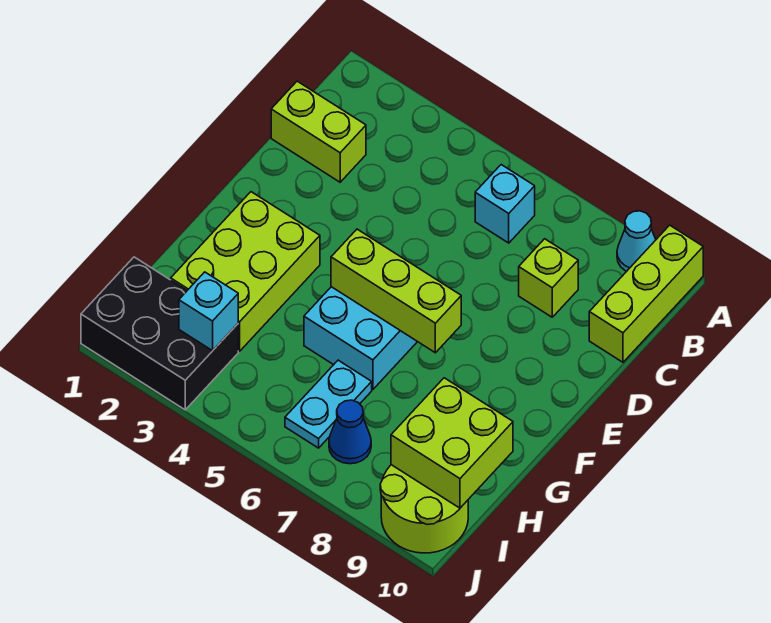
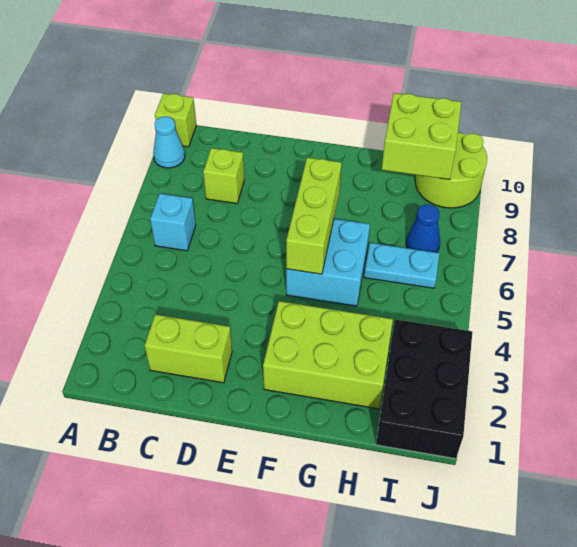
lime brick A10:C10 level 1 -> lime brick A10 level 1
lime brick C1:C2 level 1 -> lime brick C2:D2 level 1
cyan brick I3 level 2 -> none

